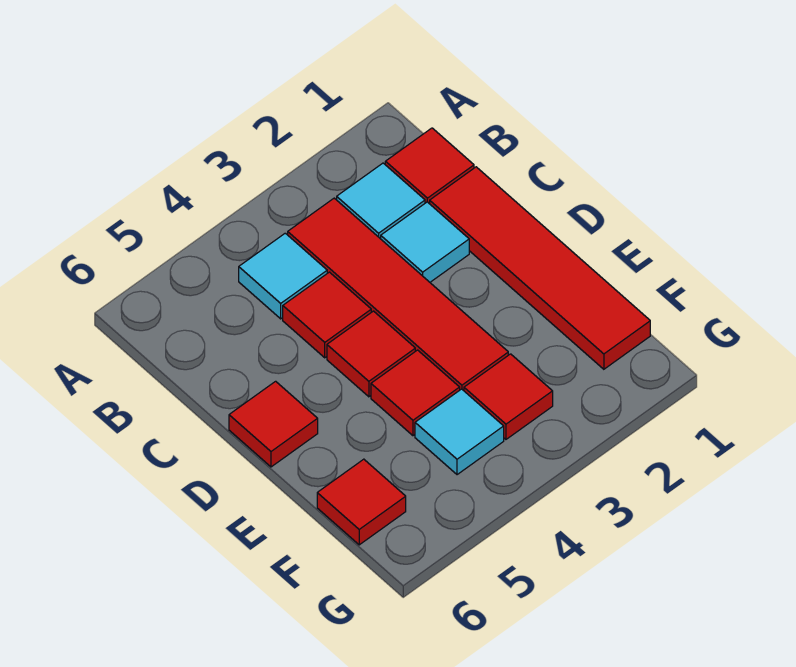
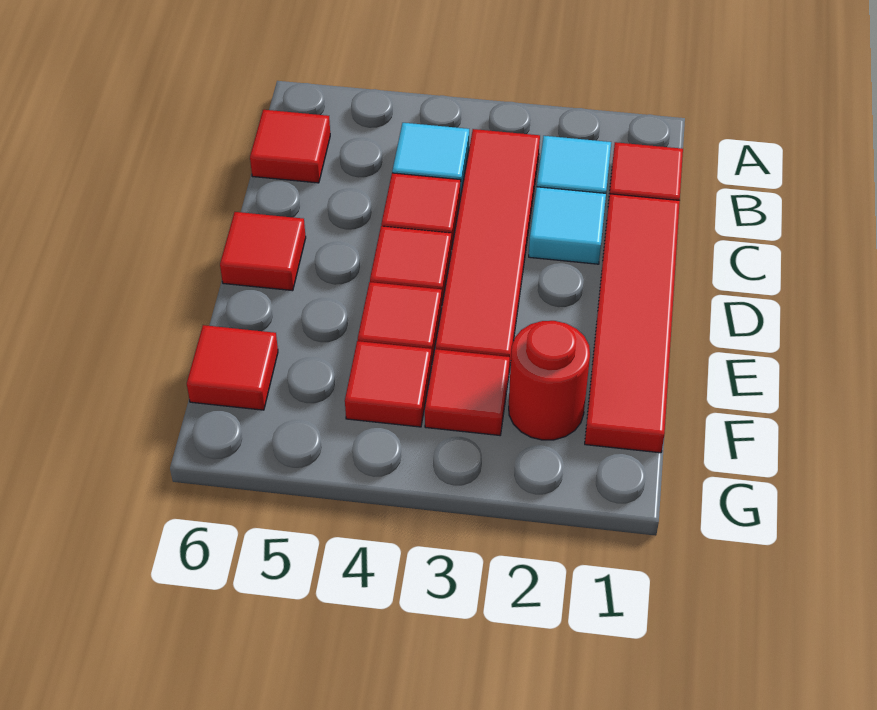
none -> red tile B6 level 1
none -> red round brick F2 level 1
cyan tile F4 level 1 -> red tile F4 level 1

